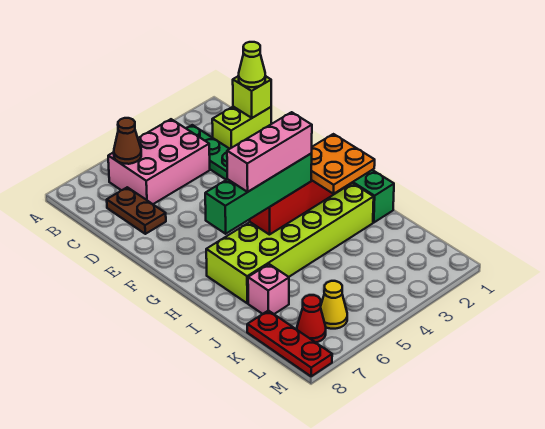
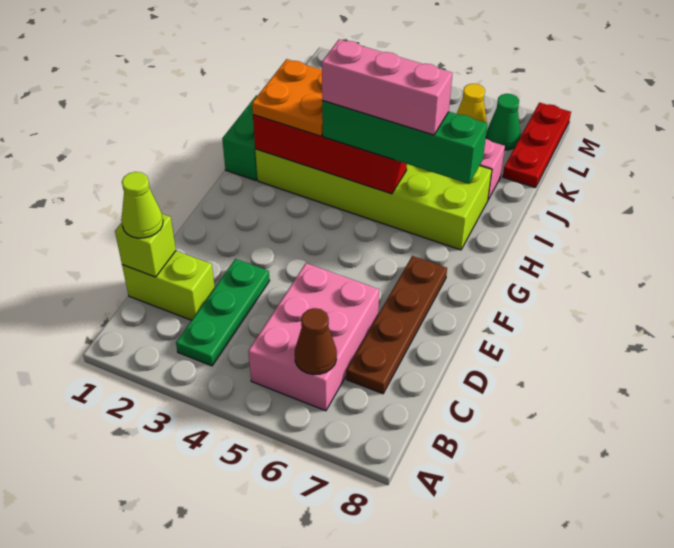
pink brick B4:C6 level 1 -> pink brick B5:D6 level 1
brown plate C7:D7 level 1 -> brown plate C7:F7 level 1
red cone L7 level 1 -> green cone L7 level 1

